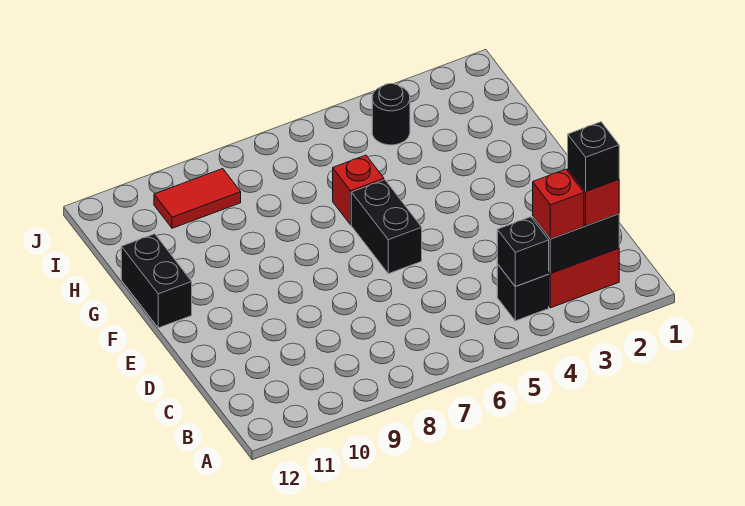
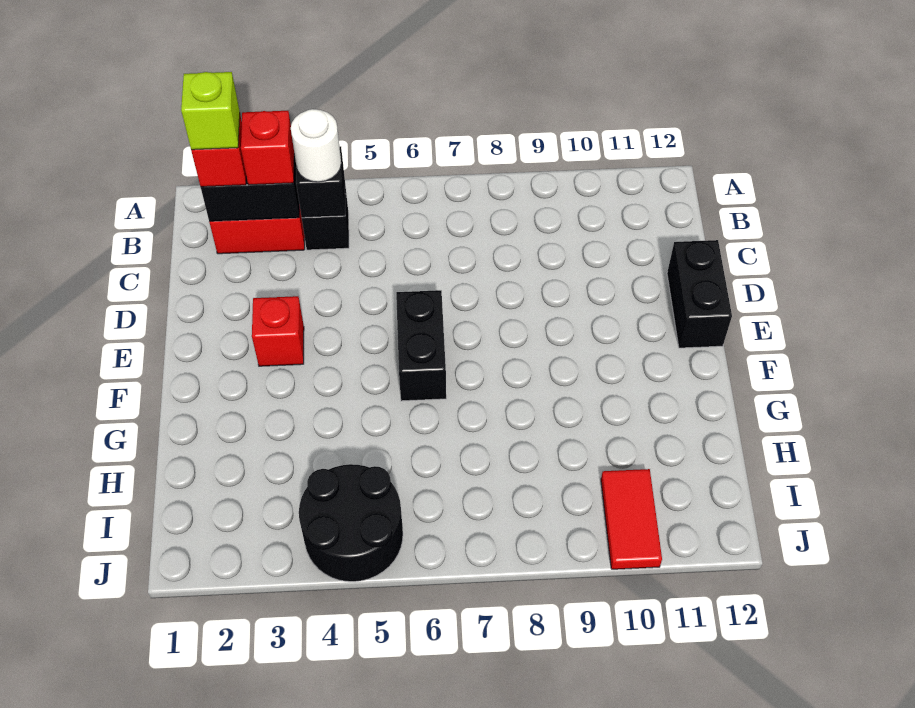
black brick B2 level 4 -> lime brick B2 level 4
none -> white round brick B4 level 3
black brick F12:G12 level 1 -> black brick D12:E12 level 1
red brick G6 level 1 -> red brick E3 level 1
black round brick I4 level 1 -> black round brick I4:J5 level 1
red tile I9:I10 level 1 -> red tile I10:J10 level 1

